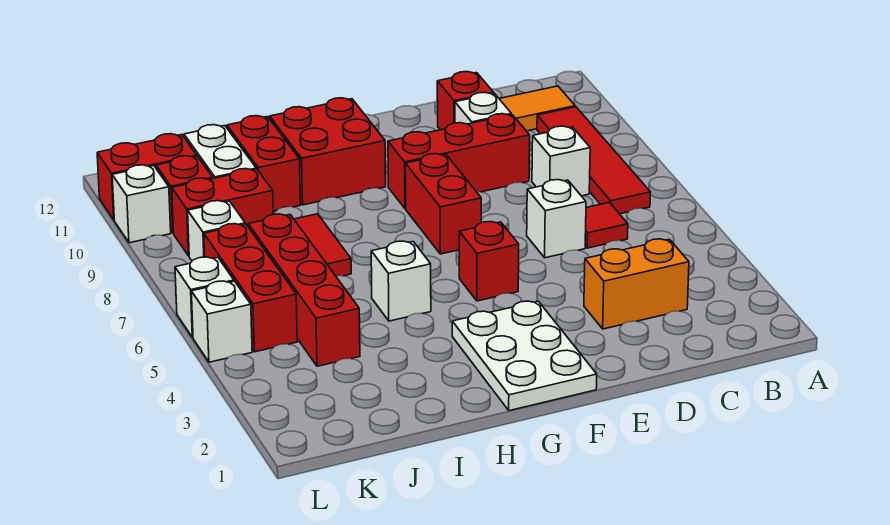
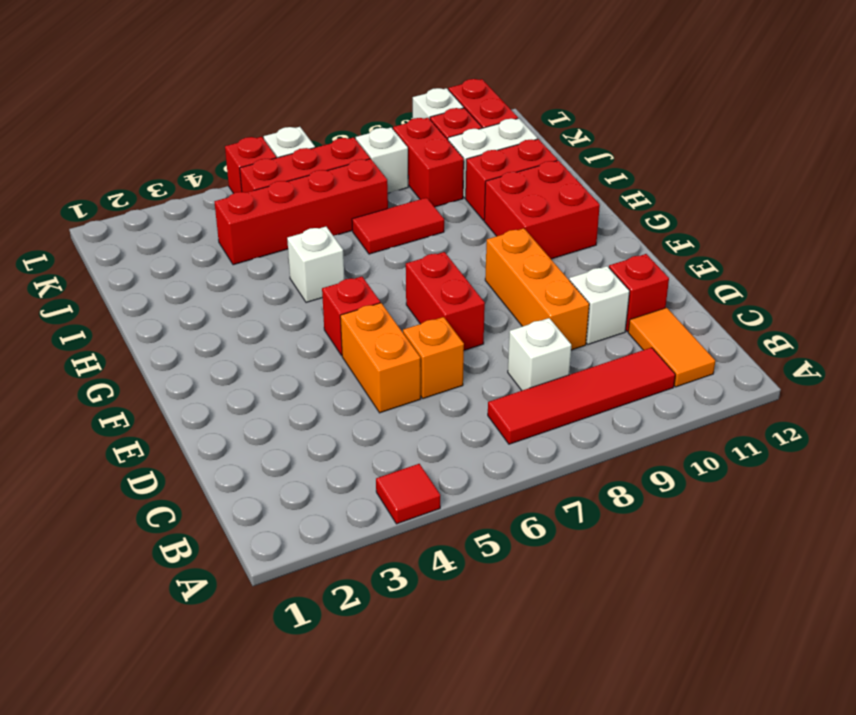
orange brick C3:D3 level 1 -> orange brick D5:E5 level 1
red tile C6 level 1 -> red tile A4 level 1
white brick D6 level 1 -> orange brick D6 level 1
red brick D9:F9 level 1 -> orange brick D9:F9 level 1
white plate F1:G3 level 1 -> none
red brick F7:F8 level 1 -> red brick E7:F7 level 1
white brick L5 level 1 -> red brick L5 level 1

